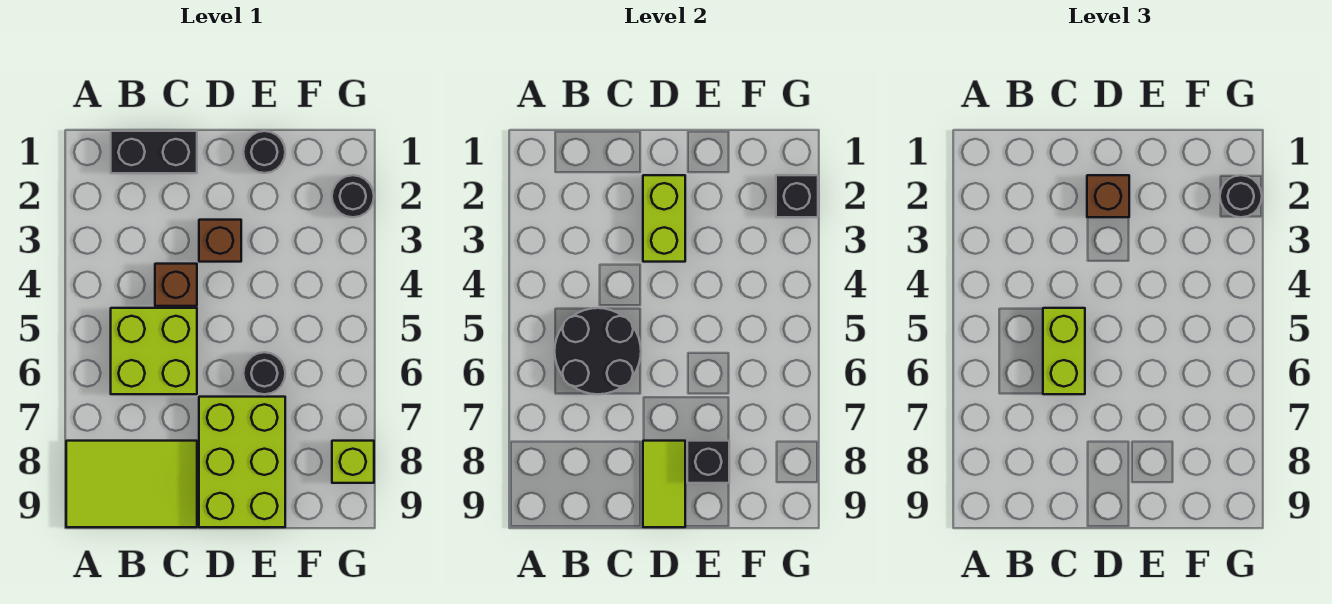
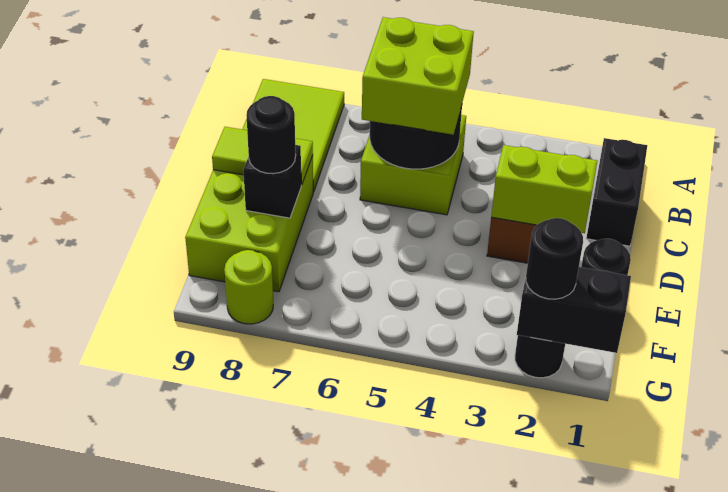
brown brick C4 level 1 -> none
lime brick C5:C6 level 3 -> lime brick B5:C6 level 3
brown brick D2 level 3 -> none
lime brick D7:E9 level 1 -> lime brick D8:F9 level 1
black round brick E6 level 1 -> black round brick E8 level 3
black brick G2 level 2 -> black brick G1:G2 level 2
lime brick G8 level 1 -> lime round brick G8 level 1

